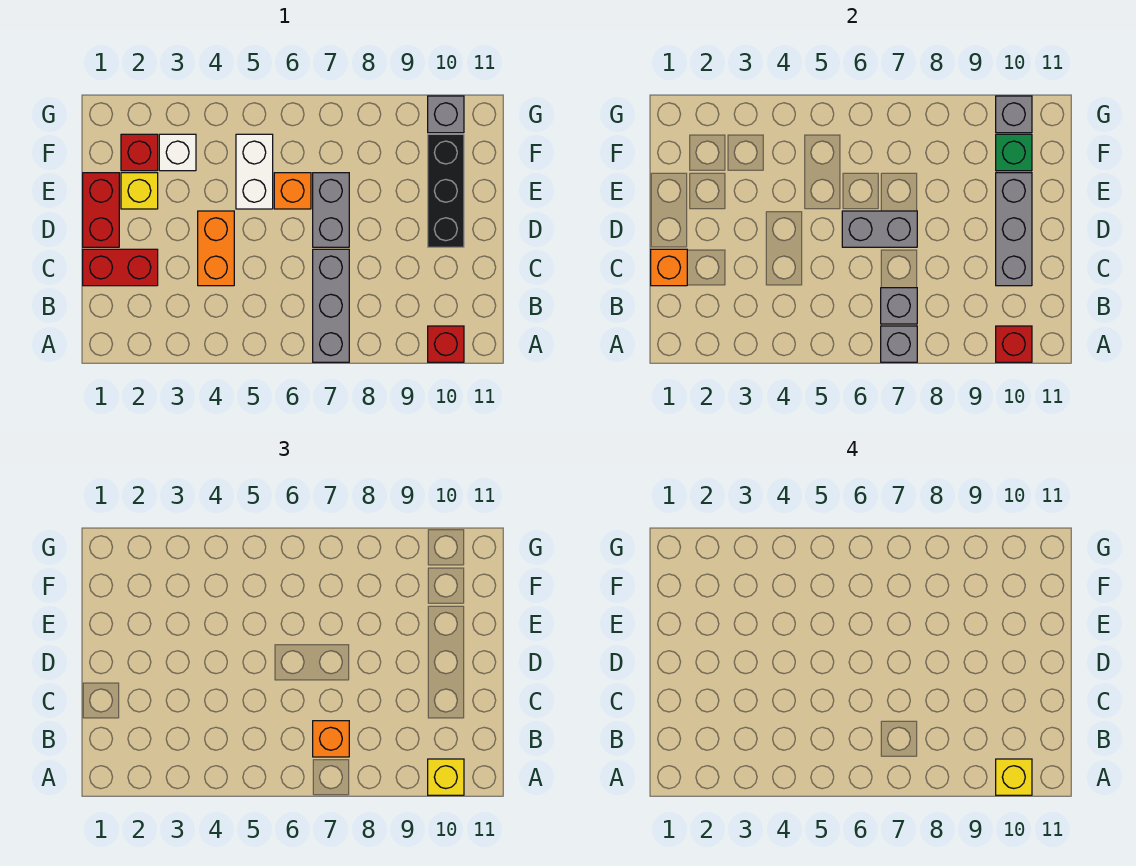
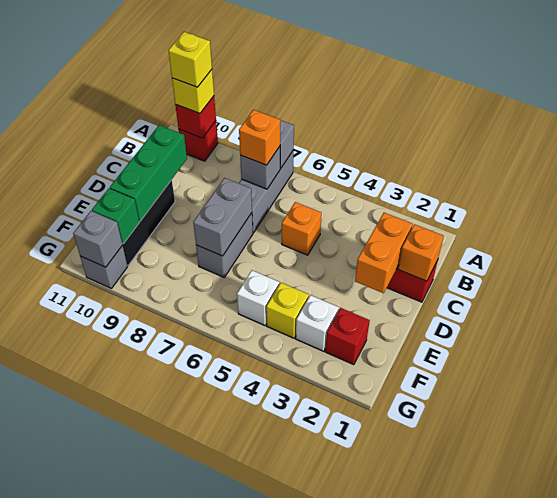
orange brick C4:D4 level 1 -> orange brick C2:D2 level 2
grey brick C10:E10 level 2 -> green brick C10:E10 level 2
red brick D1:E1 level 1 -> none
grey brick D6:D7 level 2 -> grey brick D7:E7 level 2
yellow brick E2 level 1 -> yellow brick F4 level 1
white brick E5:F5 level 1 -> white brick F5 level 1
orange brick E6 level 1 -> orange brick C5 level 1

